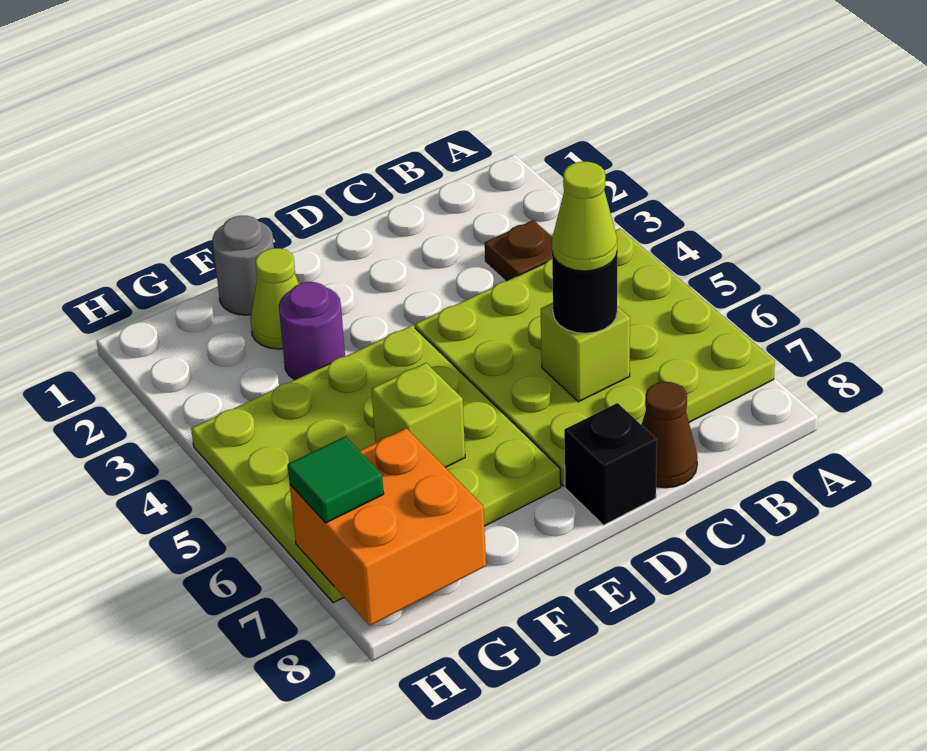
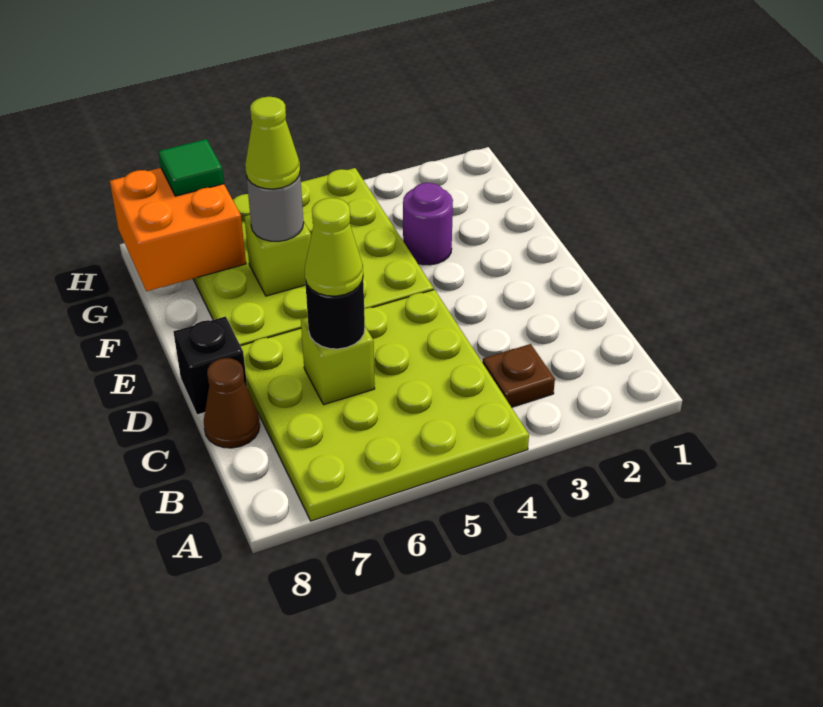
grey round brick F1 level 1 -> grey round brick F6 level 3
lime cone F2 level 1 -> lime cone F6 level 4

